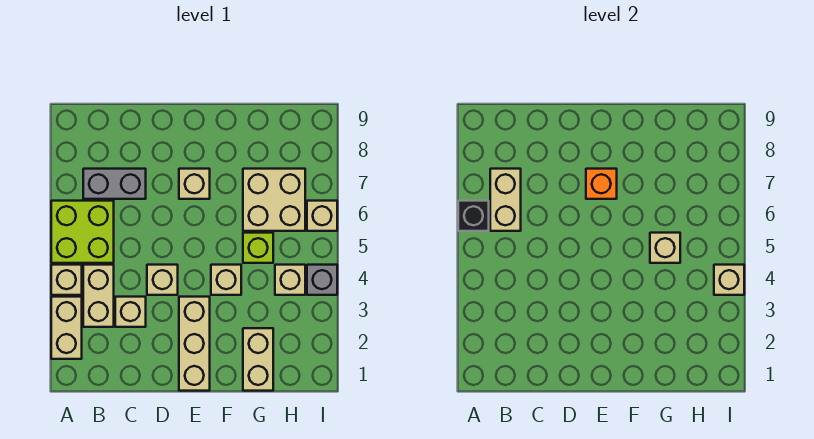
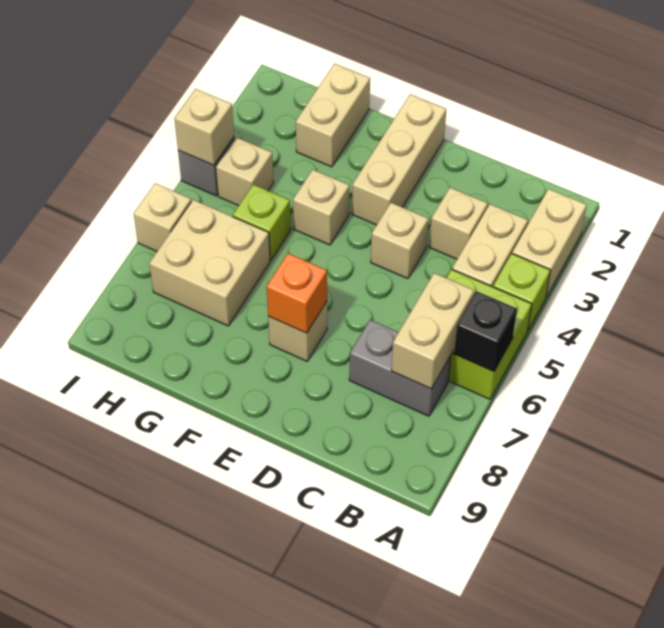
tan brick A4 level 1 -> lime brick A4 level 1
tan brick G5 level 2 -> none

